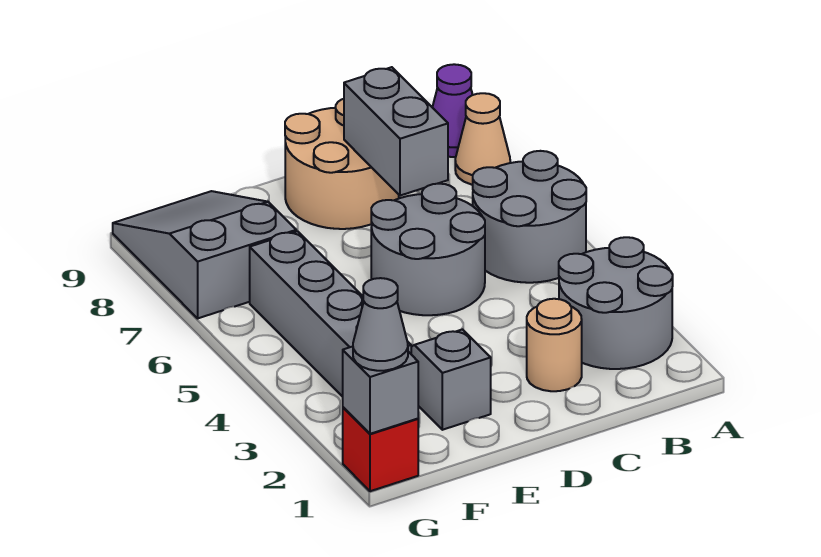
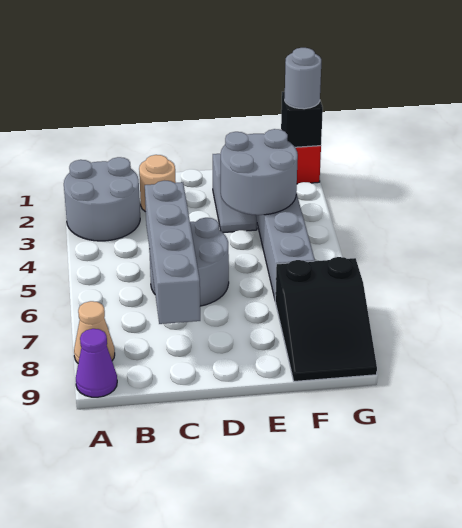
grey round brick A5:B6 level 1 -> grey round brick E3:F4 level 2
grey brick C7:C8 level 2 -> grey brick C5:C8 level 2
tan round brick C8:D9 level 1 -> none
grey slope F7:G9 level 1 top 7 -> black slope F7:G9 level 1 top 7
grey brick G1 level 2 -> black brick G1 level 2
grey cone G1 level 3 -> grey round brick G1 level 3

